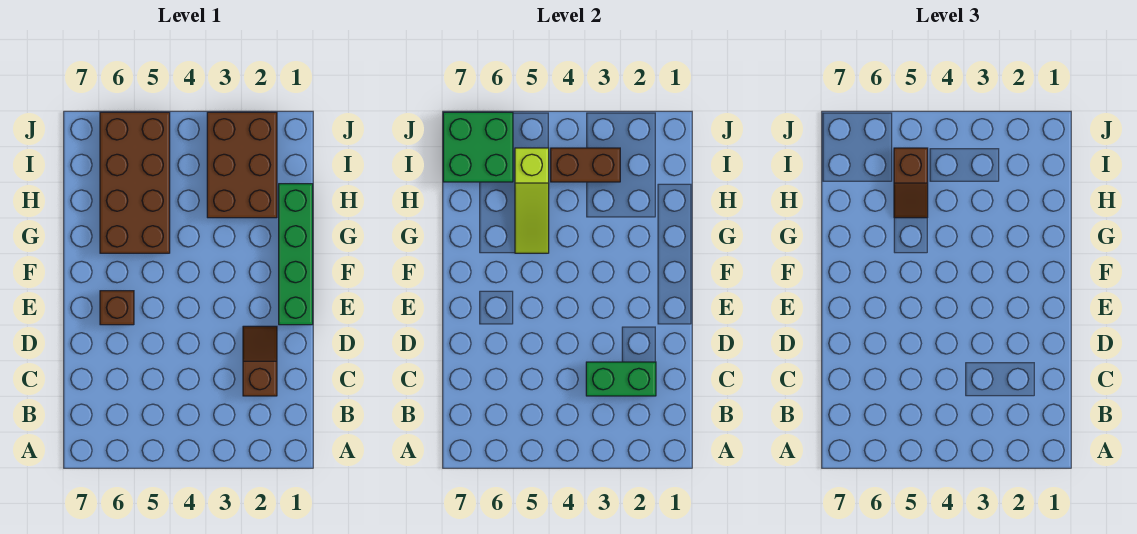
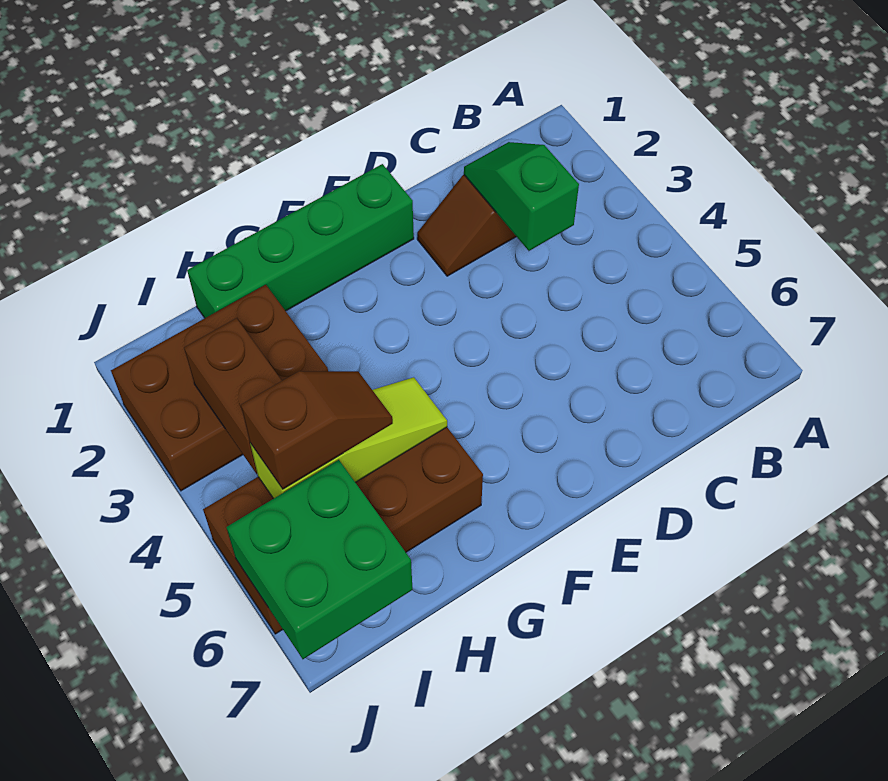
green brick C2:C3 level 2 -> green slope C2:C3 level 2 top 3
brown brick E6 level 1 -> none

